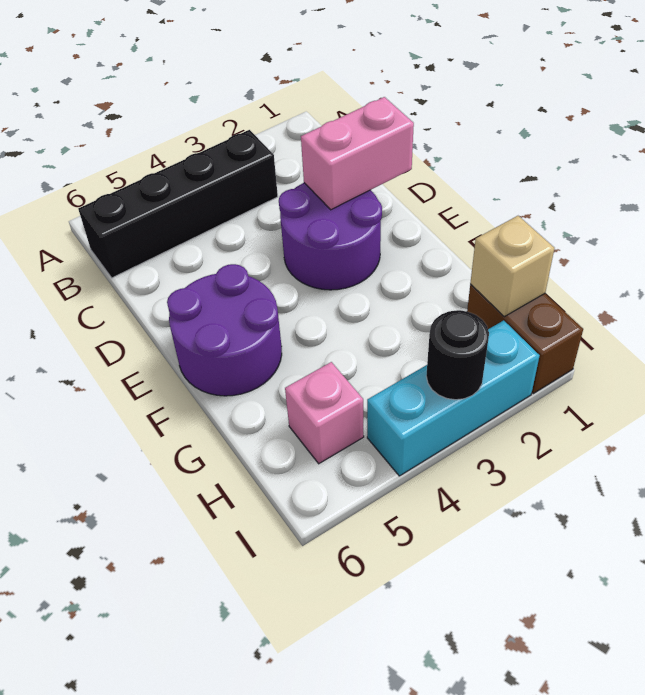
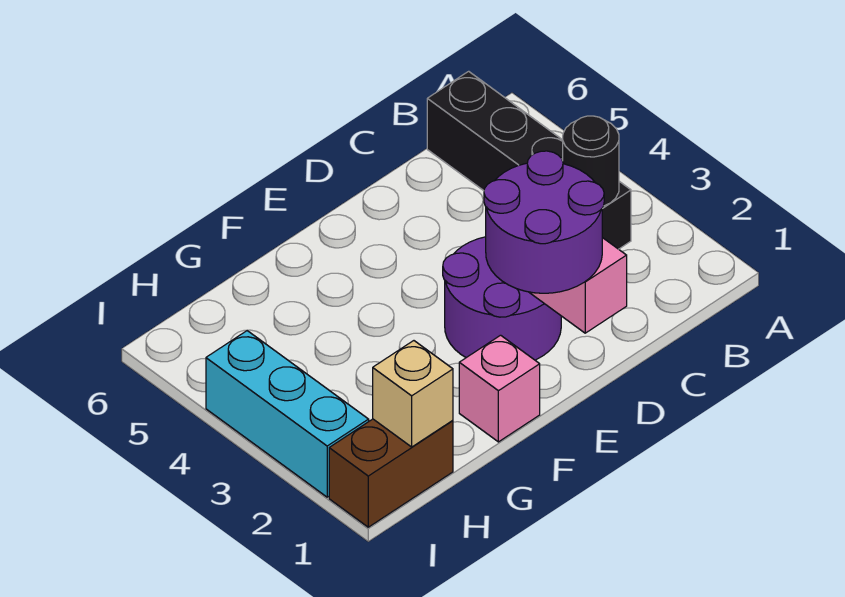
purple round brick E5:F6 level 1 -> purple round brick D1:E2 level 3
pink brick H5 level 1 -> pink brick F1 level 1
black round brick I3 level 2 -> black round brick B3 level 2

